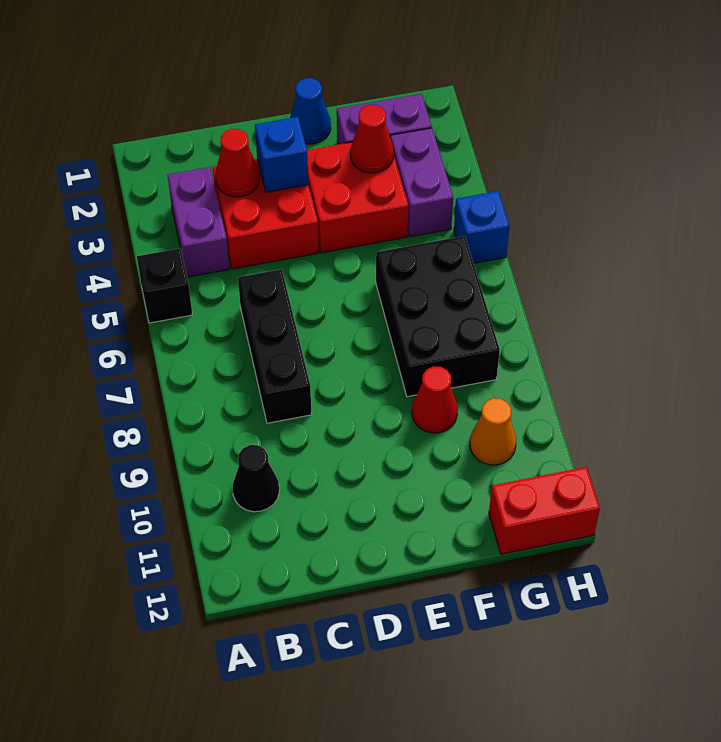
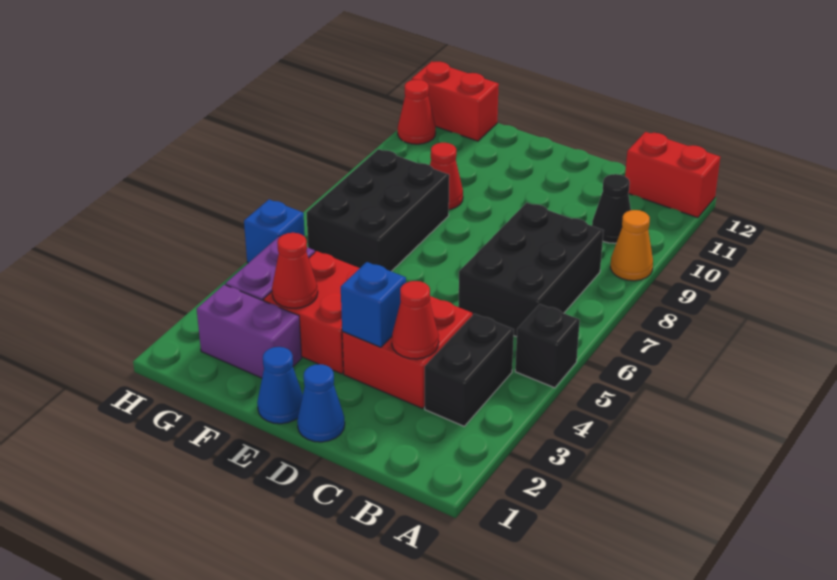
none -> red brick A12:B12 level 1
purple brick B3:B4 level 1 -> black brick B3:B4 level 1
black brick C6:C8 level 1 -> black brick B6:C8 level 1
none -> blue cone D1 level 1
orange cone G10 level 1 -> orange cone A9 level 1
none -> red cone H11 level 1

